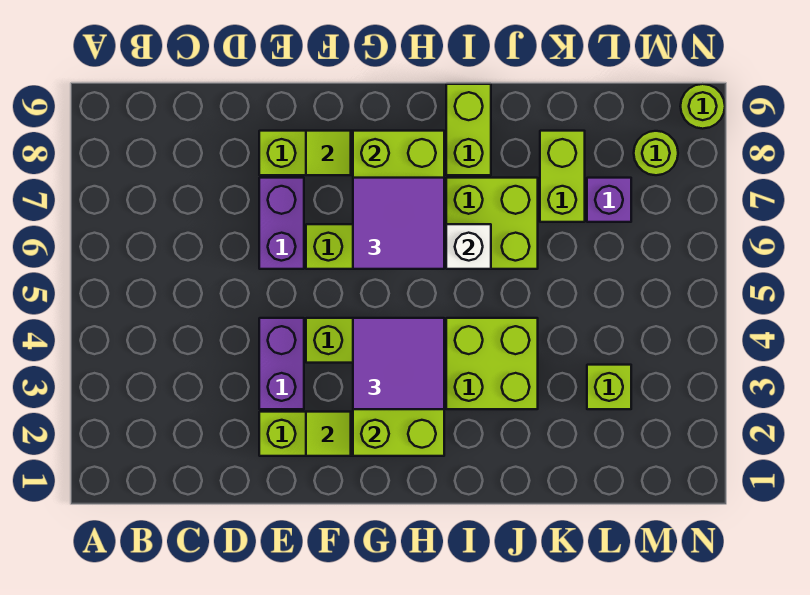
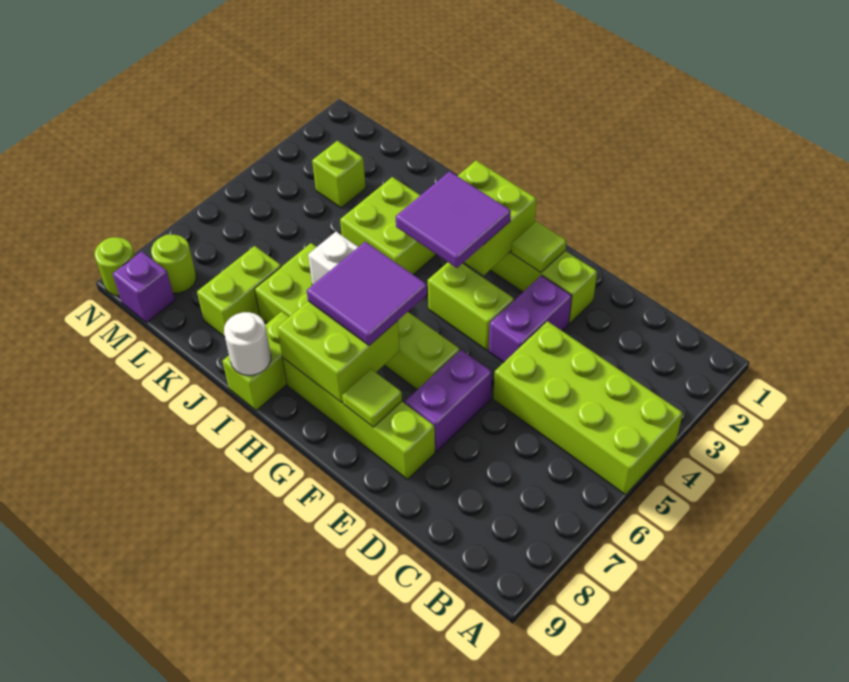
none -> lime brick A4:D5 level 1
none -> white round brick I9 level 2
purple brick L7 level 1 -> purple brick M9 level 1

